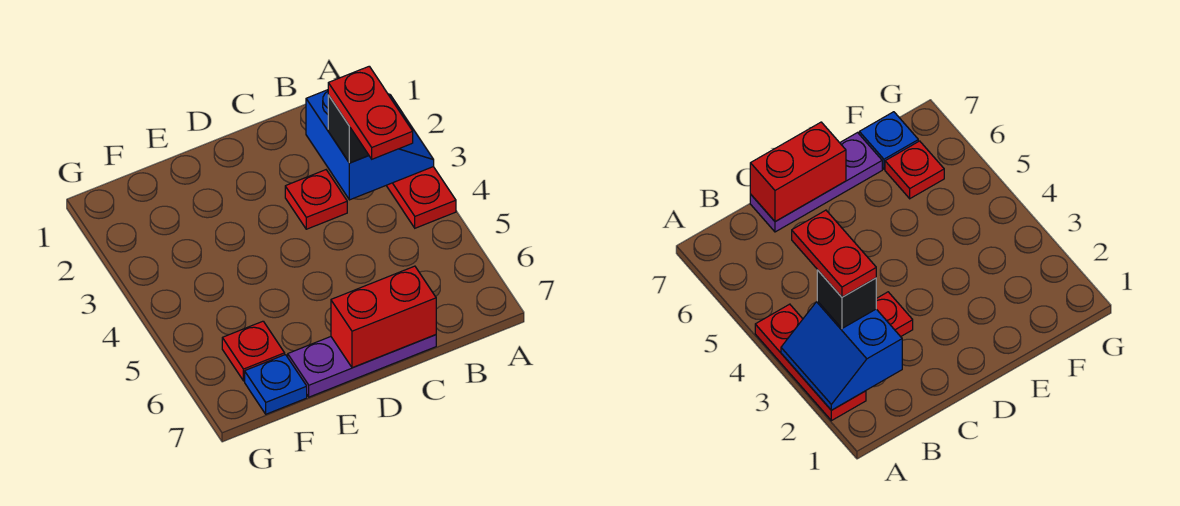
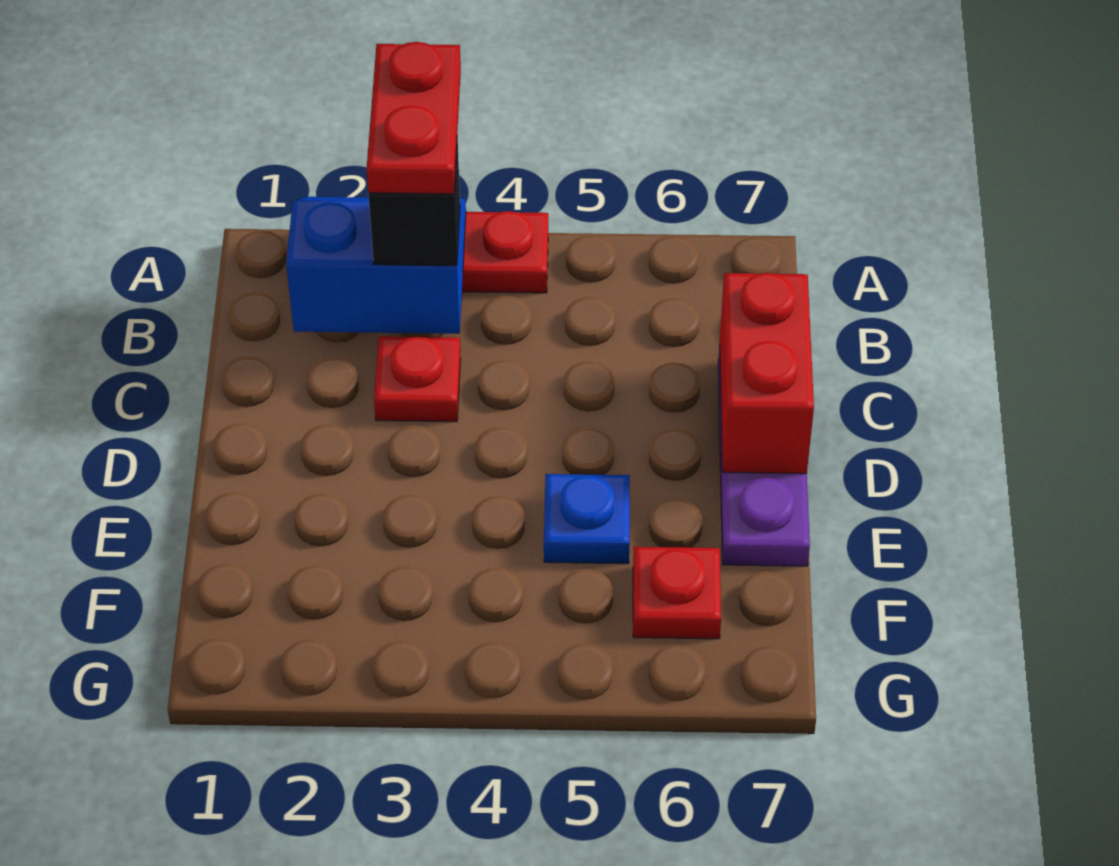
red plate B3:B4 level 4 -> red plate A3:B3 level 4
blue plate F7 level 1 -> blue plate E5 level 1

